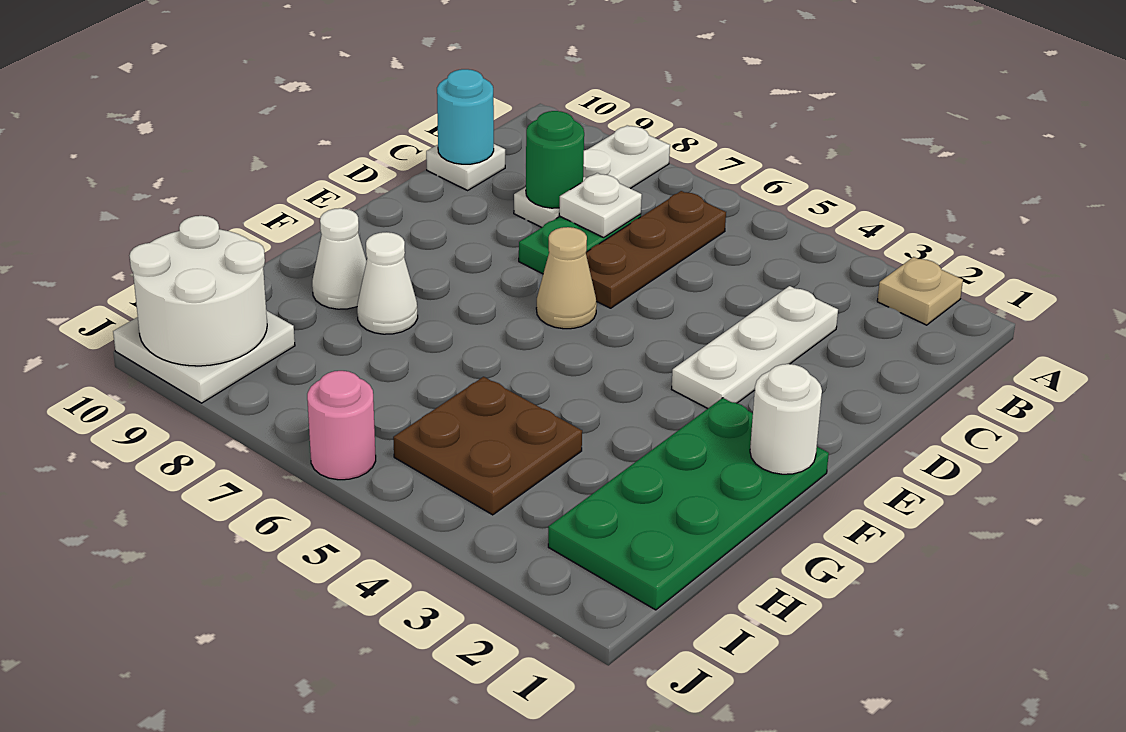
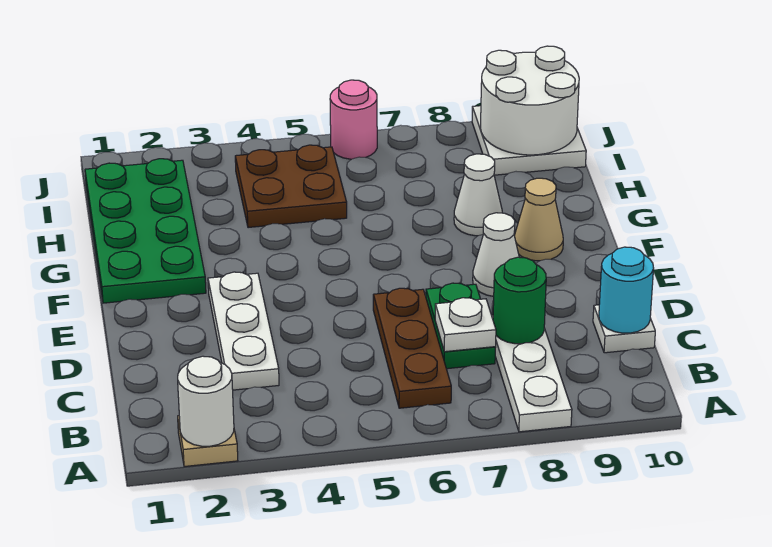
tan cone E6 level 1 -> tan cone F9 level 1
white round brick F1 level 2 -> white round brick A2 level 2
white cone G9 level 1 -> white cone E8 level 1

